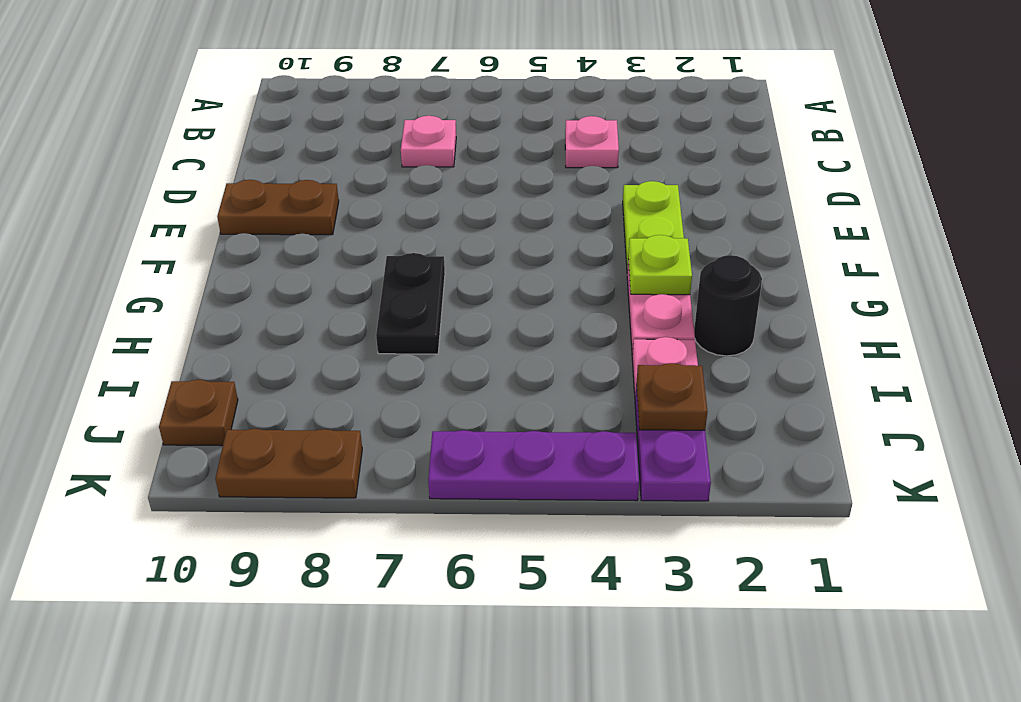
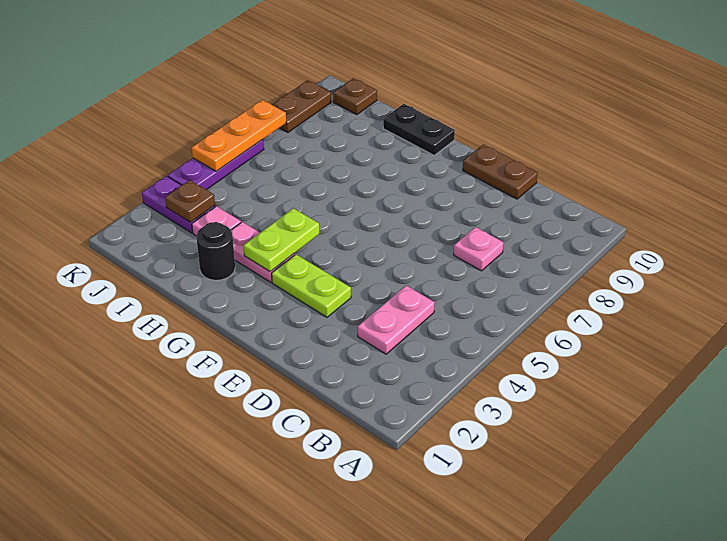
pink plate C4 level 1 -> pink plate C3:C4 level 1
brown plate E9:E10 level 1 -> brown plate D10:E10 level 1
lime plate G3 level 2 -> lime plate G3:G4 level 2
black plate G7:H7 level 1 -> black plate G10:H10 level 1
none -> orange plate K5:K7 level 2

